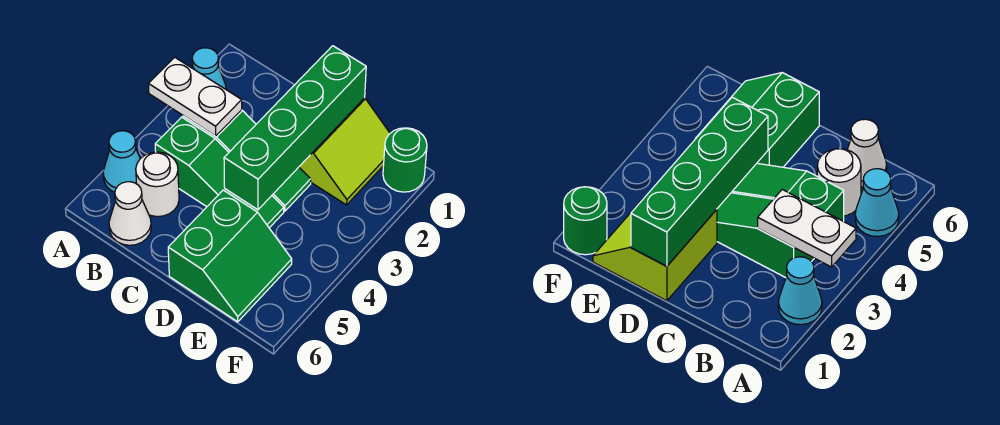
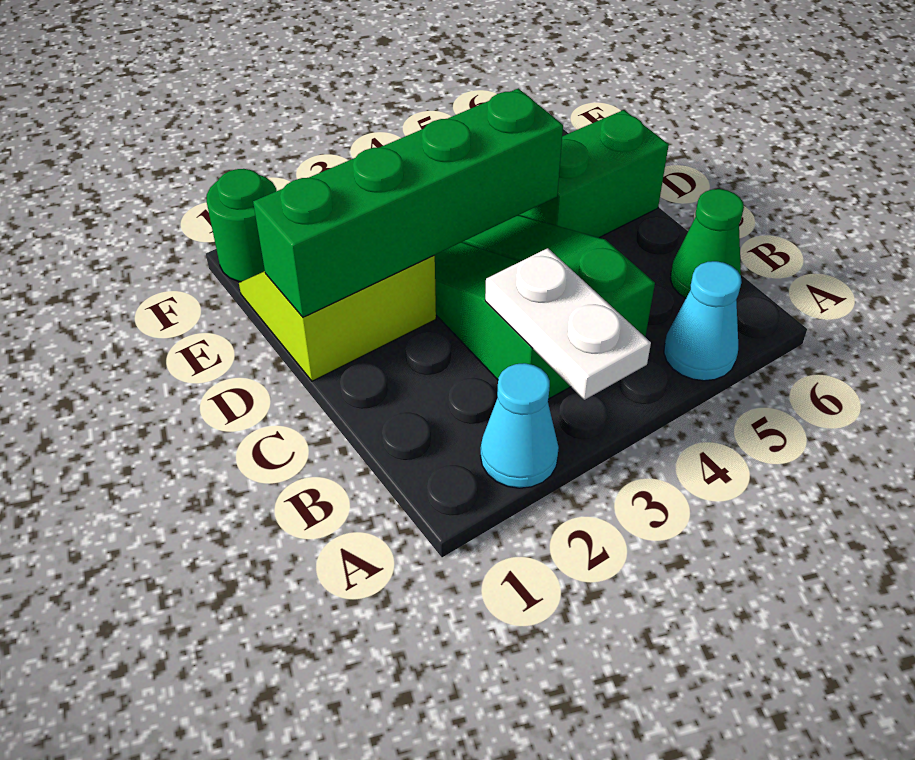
white round brick B5 level 1 -> none
white cone B6 level 1 -> green cone B6 level 1

